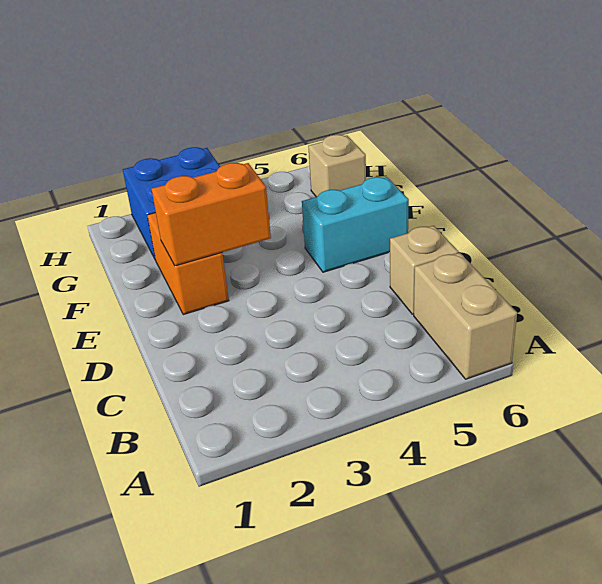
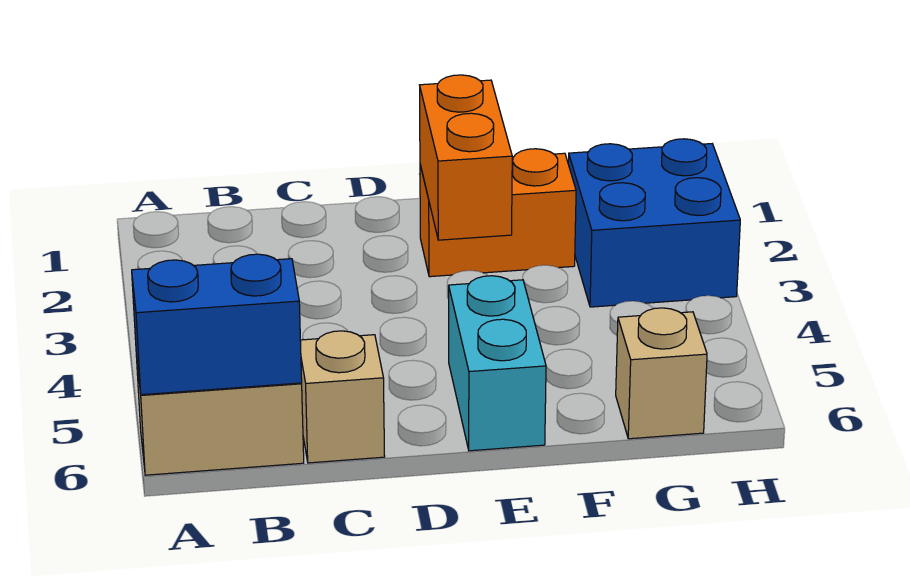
none -> blue brick A6:B6 level 2

